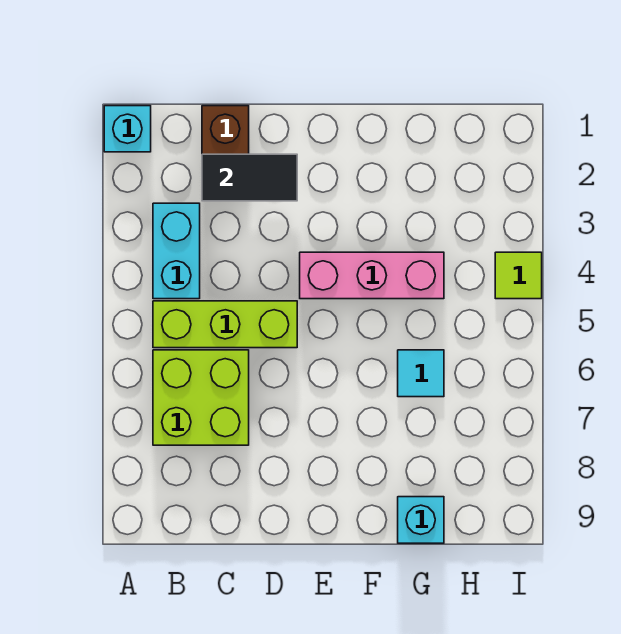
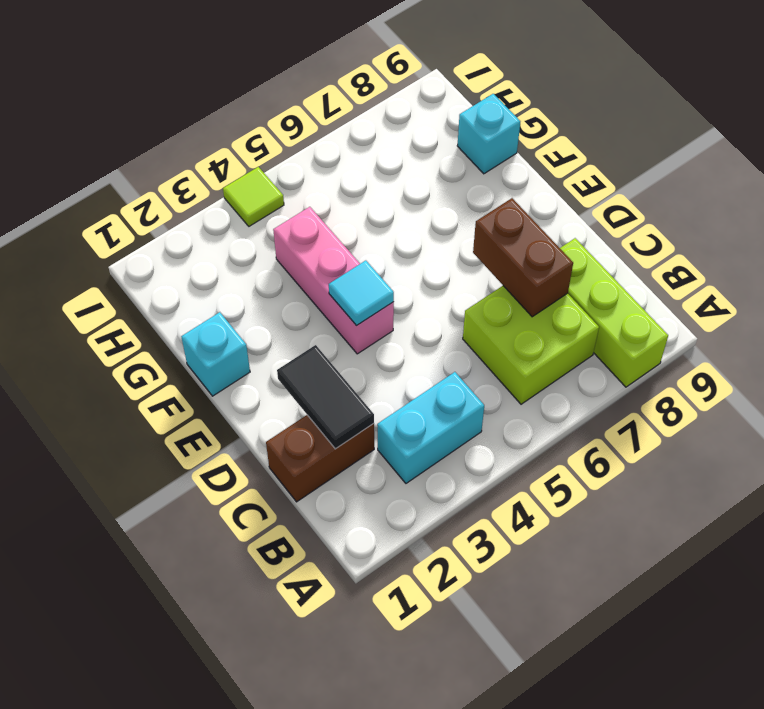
cyan brick A1 level 1 -> cyan brick F1 level 1
lime brick B5:D5 level 1 -> lime brick A8:C8 level 1
none -> brown brick C7:D7 level 2
cyan tile G6 level 1 -> cyan tile E4 level 2

